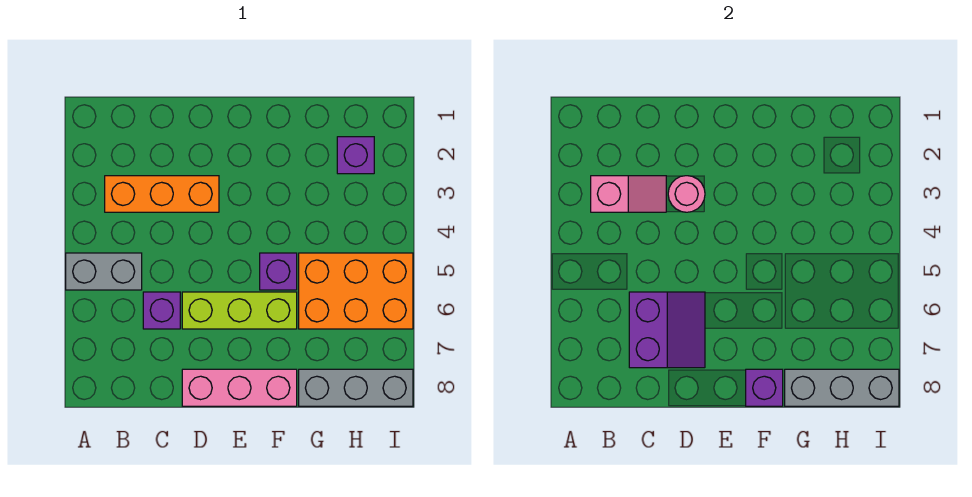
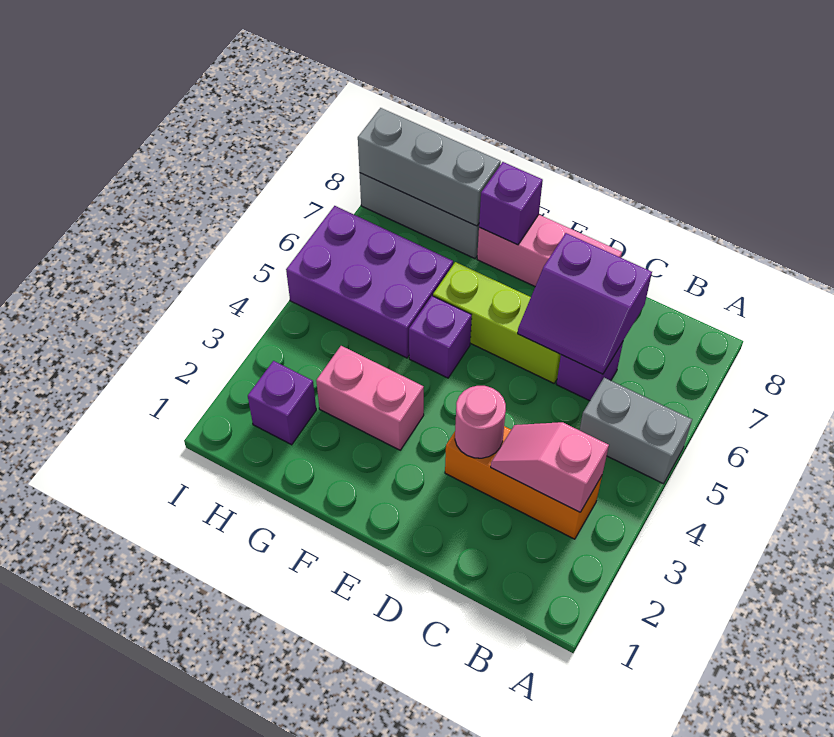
purple slope C6:D7 level 2 top C -> purple slope C6:D7 level 2 top 7
none -> pink brick F3:G3 level 1
orange brick G5:I6 level 1 -> purple brick G5:I6 level 1

